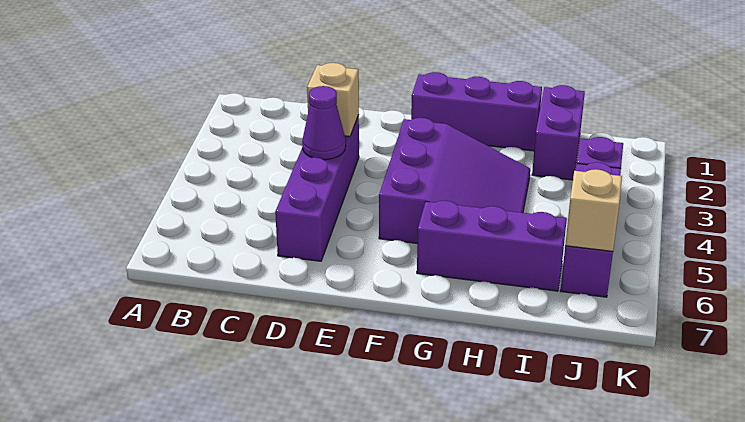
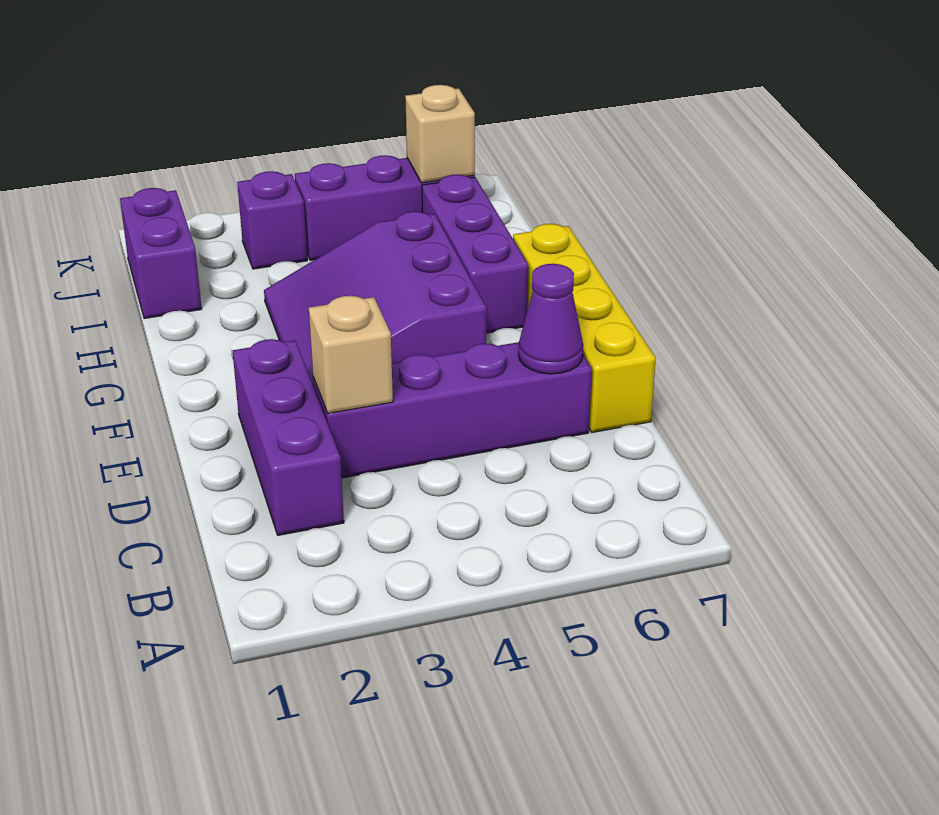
purple cone D4 level 2 -> purple cone D6 level 2
none -> yellow brick D7:G7 level 1
purple brick F1:H1 level 1 -> purple brick C2:E2 level 1
purple slope F3:H5 level 1 top F -> purple slope F3:H5 level 1 top 5
purple brick I1:I2 level 1 -> purple brick I1:J1 level 1

